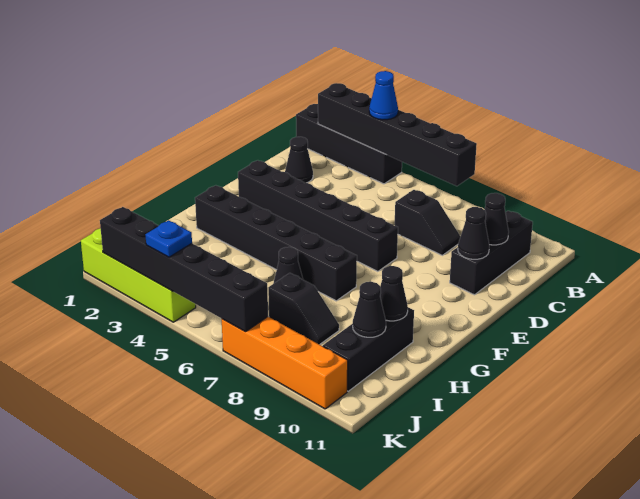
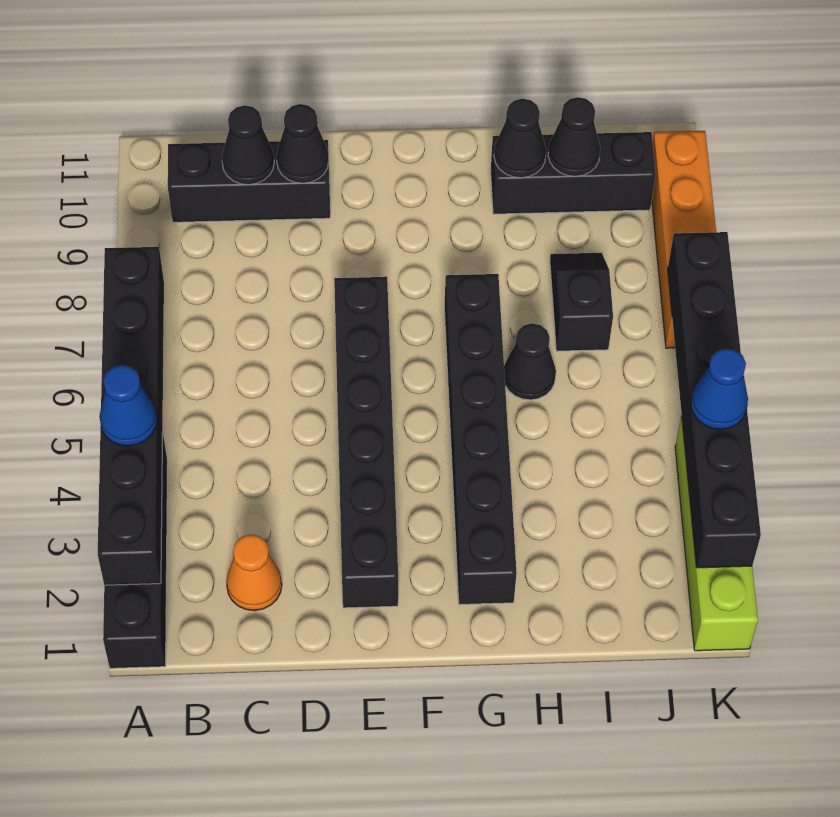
black cone C2 level 1 -> orange cone C2 level 1
black slope C7:C8 level 1 top 7 -> none
blue plate K4 level 3 -> blue cone K4 level 3

